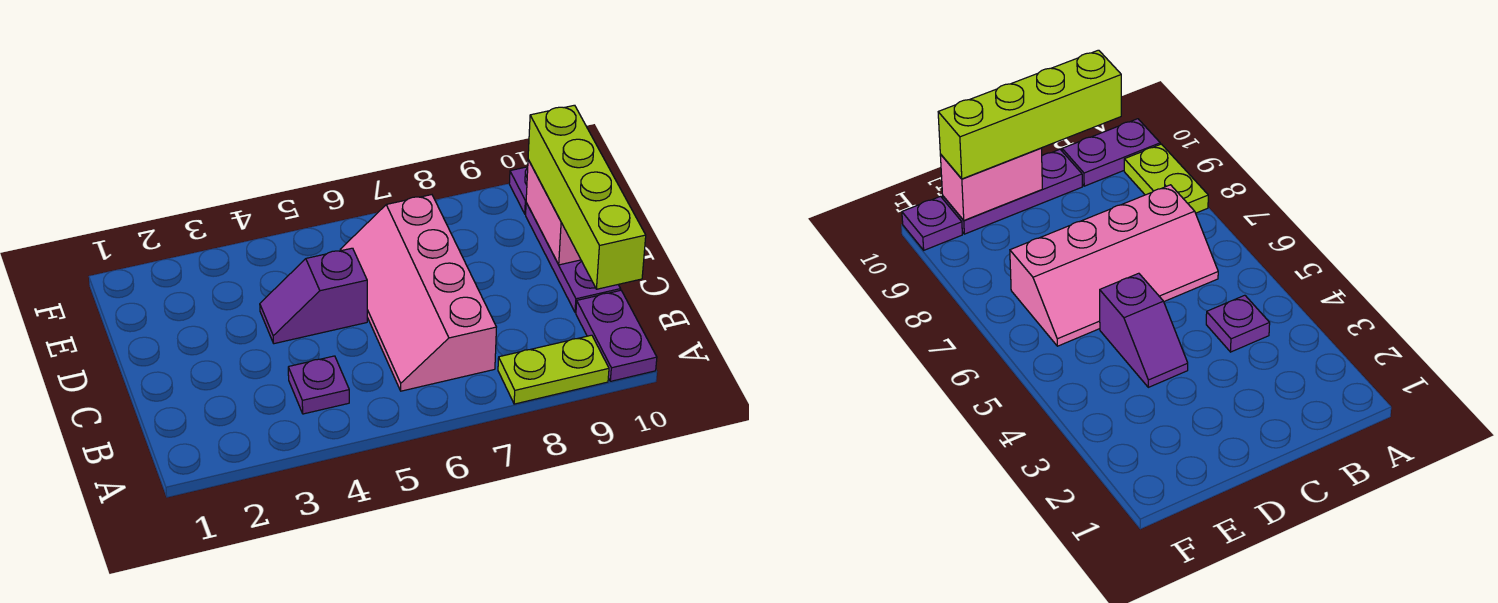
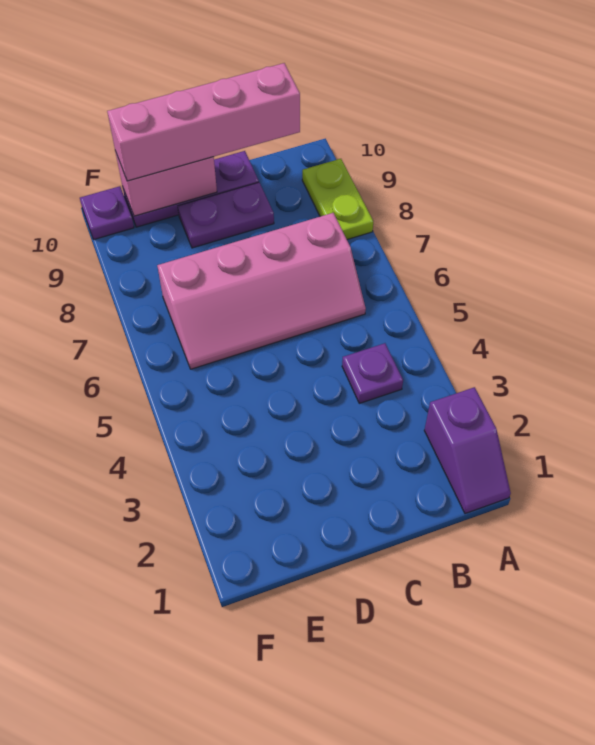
purple plate A10:B10 level 1 -> purple plate C9:D9 level 1
lime brick B10:E10 level 3 -> pink brick B10:E10 level 3
purple slope D4:D5 level 1 top 5 -> purple slope A1:A2 level 1 top 2

